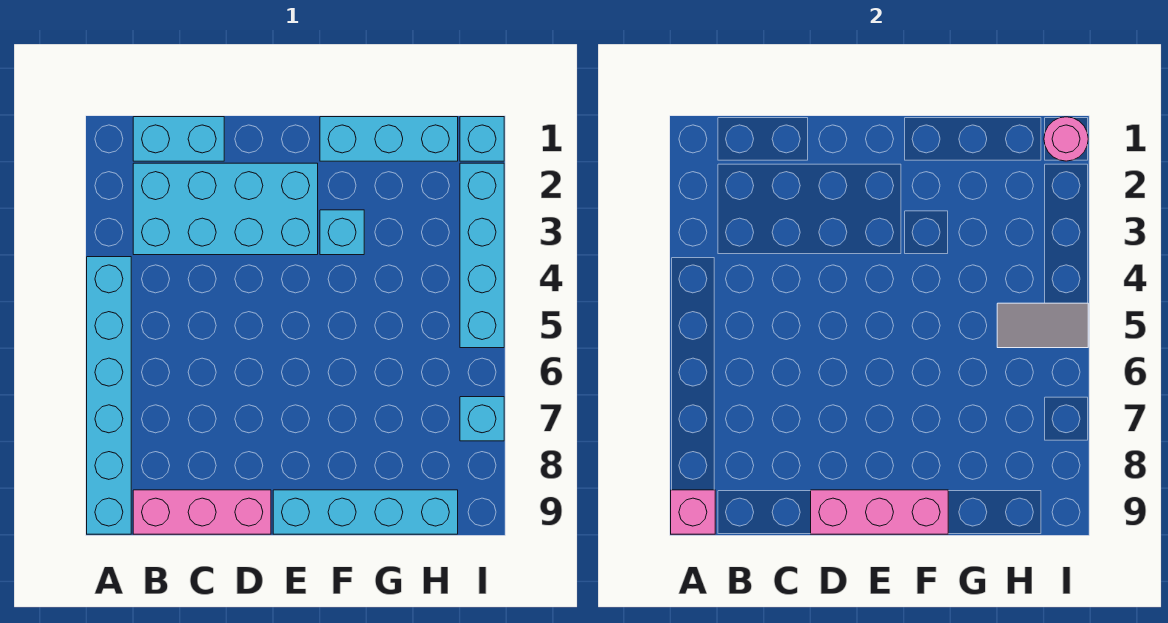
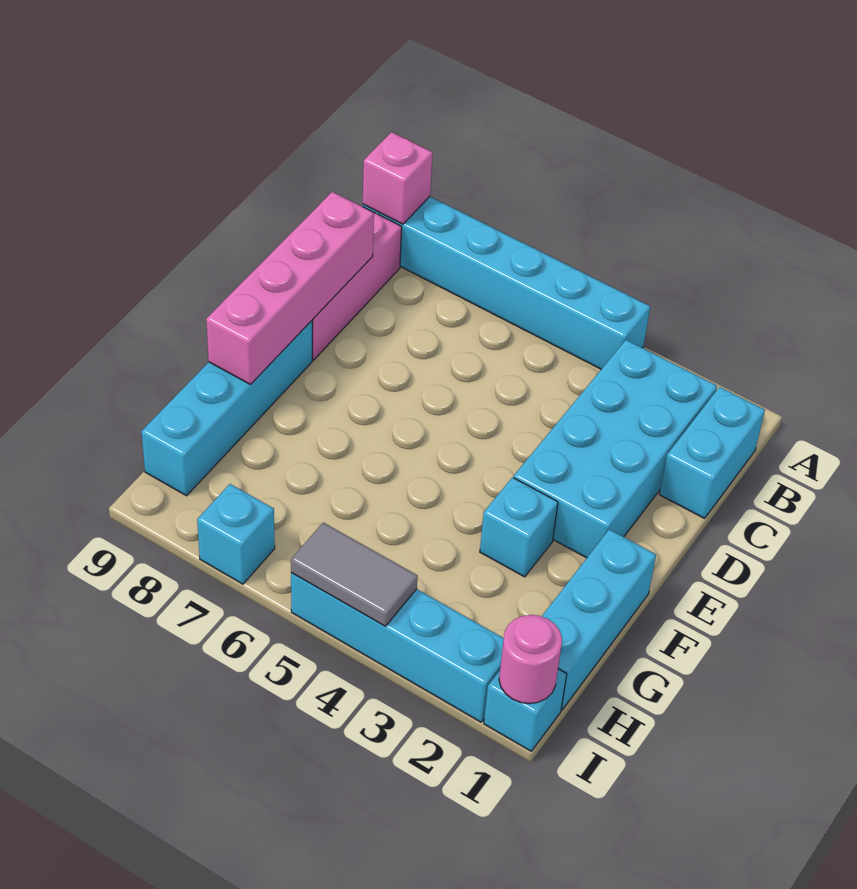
pink brick D9:F9 level 2 -> pink brick C9:F9 level 2
grey tile H5:I5 level 2 -> grey tile I4:I5 level 2

